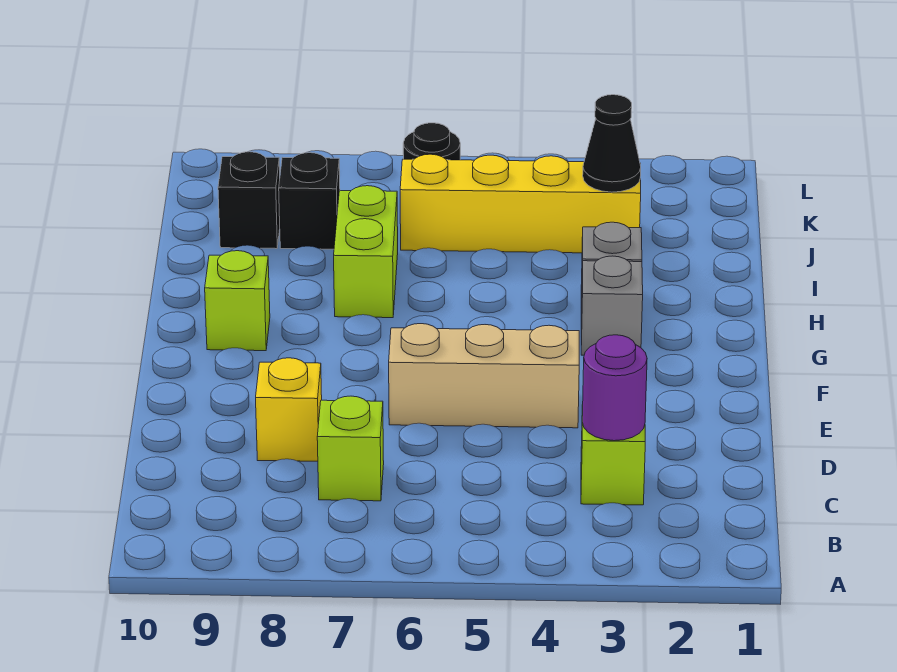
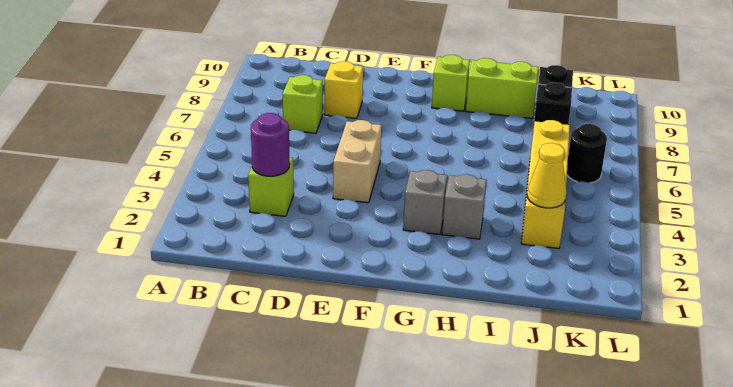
tan brick E4:E6 level 1 -> tan brick E4:E5 level 1
lime brick H7:I7 level 1 -> lime brick H9:I9 level 1
black cone J3 level 2 -> yellow cone J3 level 2

